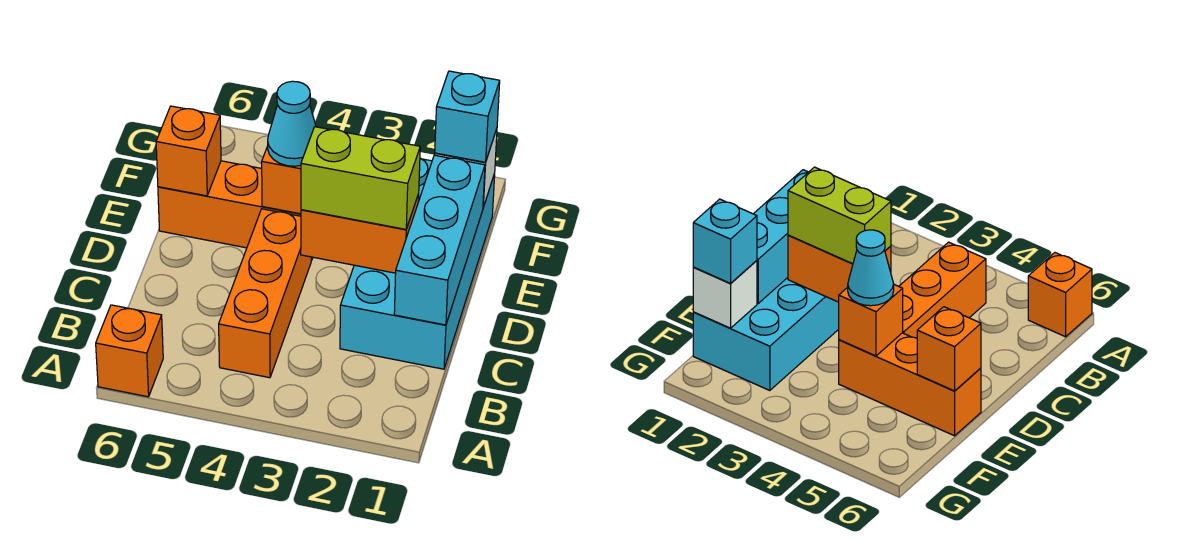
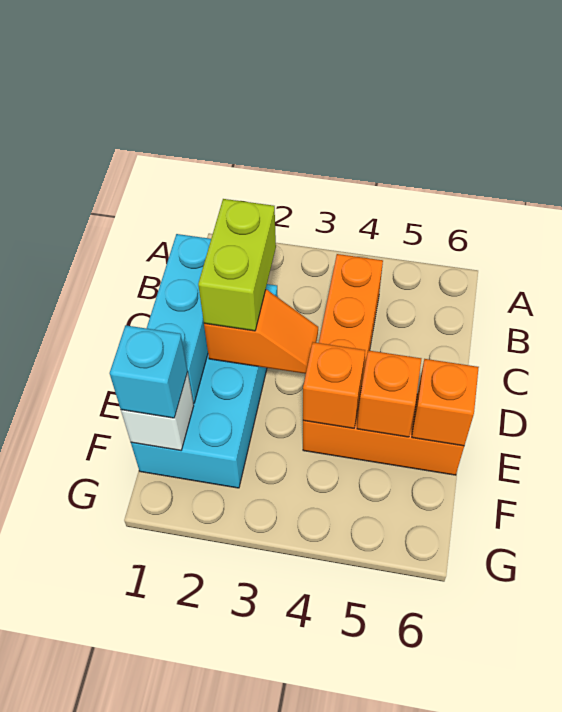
orange brick A6 level 1 -> orange brick E5 level 2
orange brick D2:D3 level 2 -> orange slope D2:D3 level 2 top 2
lime brick D2:D3 level 3 -> lime brick C2:D2 level 3
cyan cone E4 level 3 -> none

